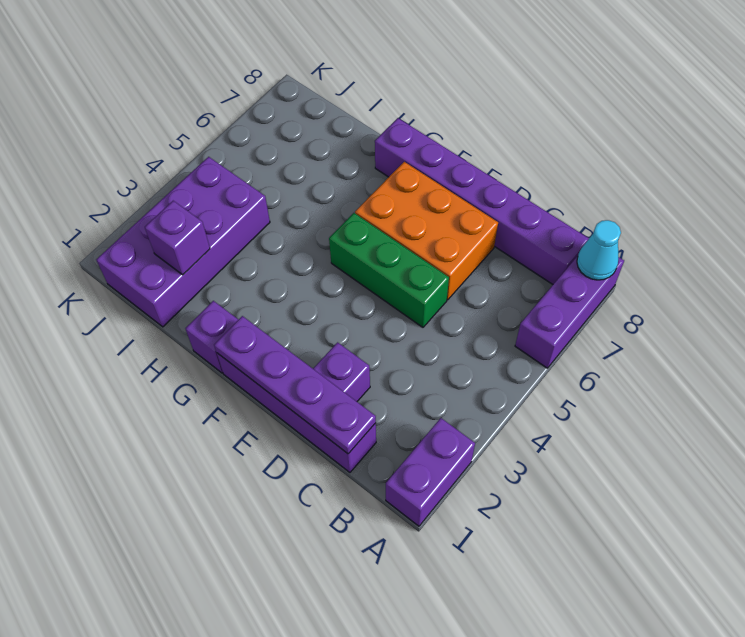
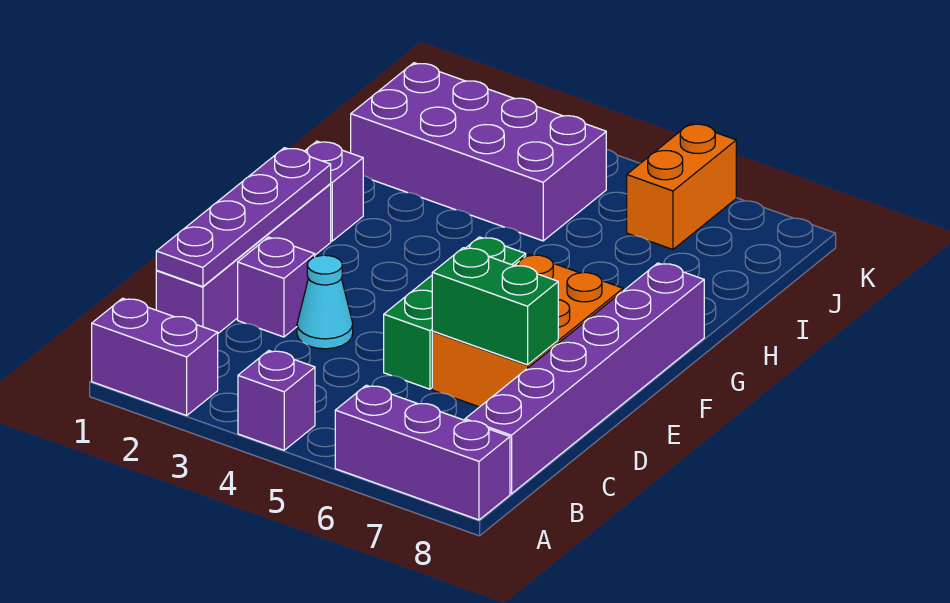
cyan cone A8 level 2 -> cyan cone D3 level 1
none -> green brick D6:D7 level 2
purple brick I2 level 2 -> purple brick A4 level 1
none -> orange brick J6:K6 level 1

